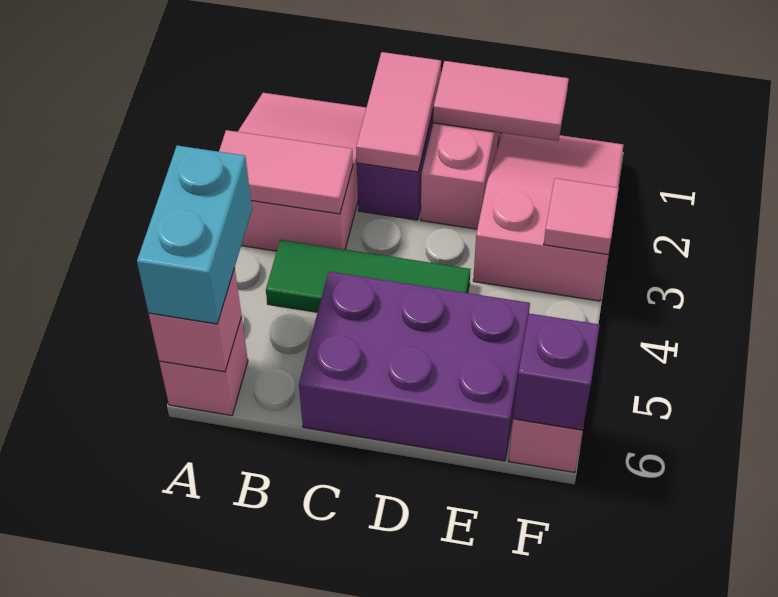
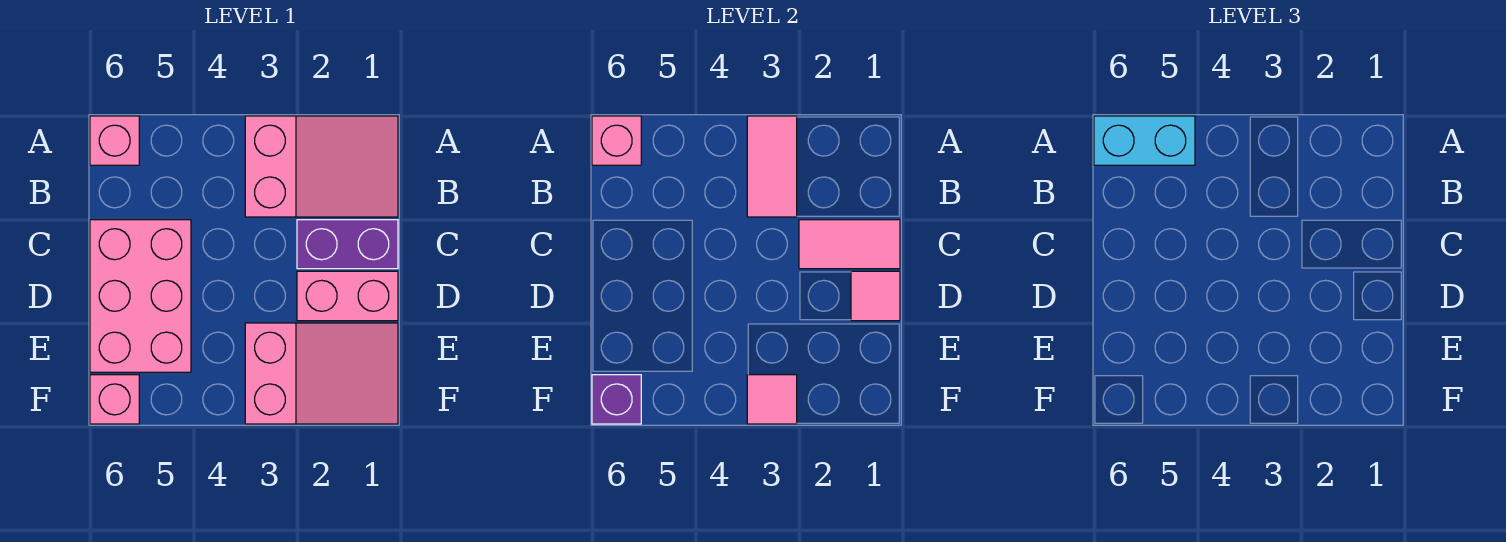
green tile B4:D4 level 1 -> none
purple brick C5:E6 level 1 -> pink brick C5:E6 level 1
pink tile D1:E1 level 2 -> pink tile D1 level 2

